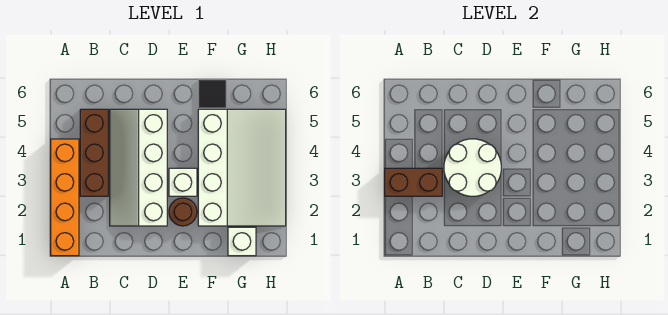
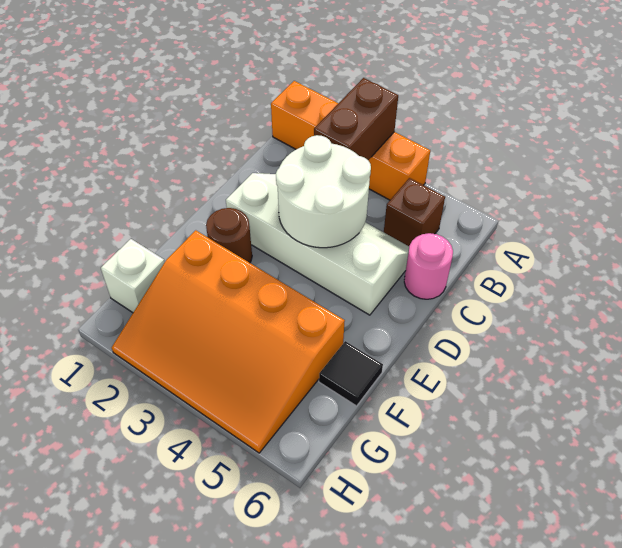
brown brick B3:B5 level 1 -> brown brick B5 level 1
none -> pink round brick C6 level 1
white brick E3 level 1 -> none
white slope F2:H5 level 1 top F -> orange slope F2:H5 level 1 top F

